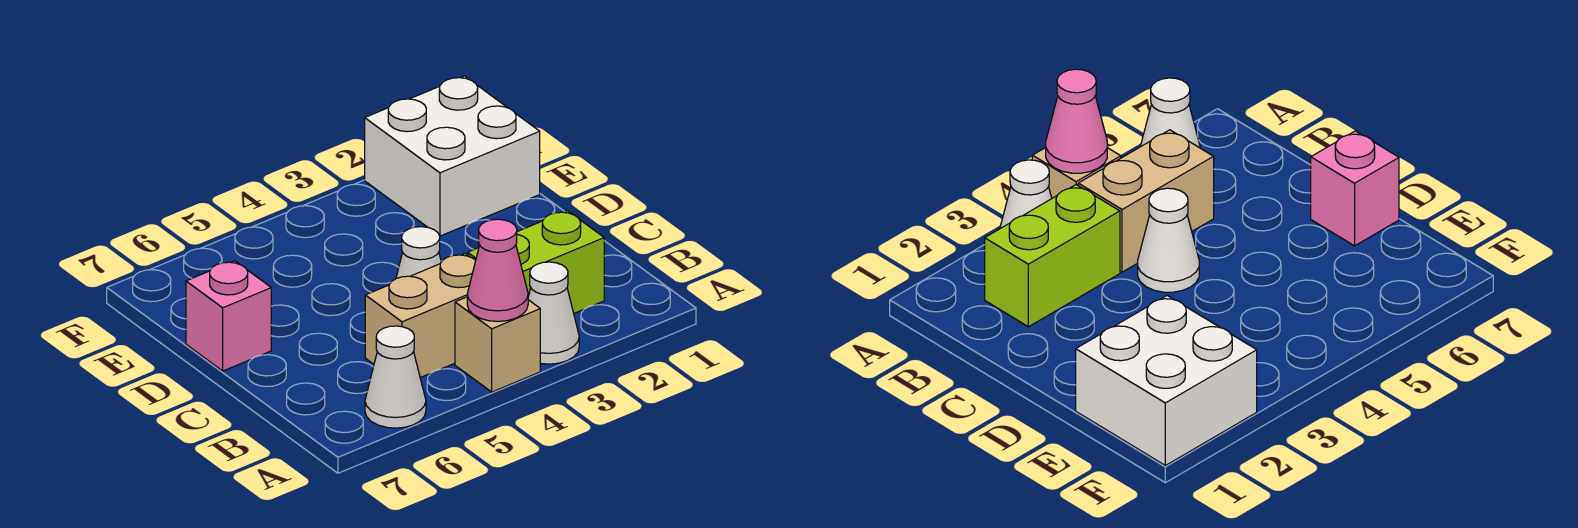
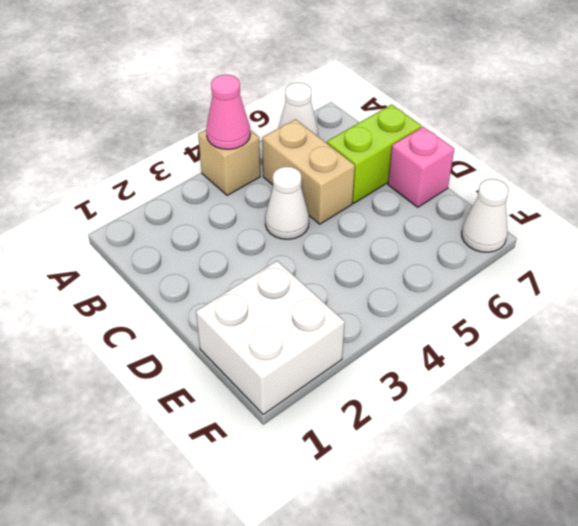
white cone A3 level 1 -> white cone F7 level 1
lime brick B2:B3 level 1 -> lime brick C6:C7 level 1
tan brick B4:B5 level 1 -> tan brick B5:C5 level 1

